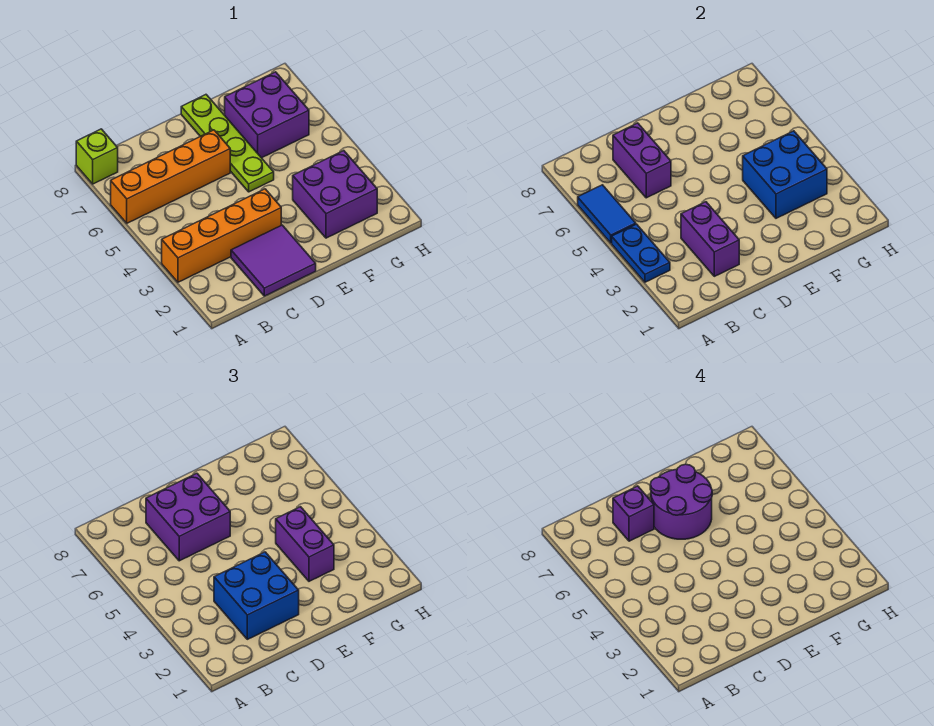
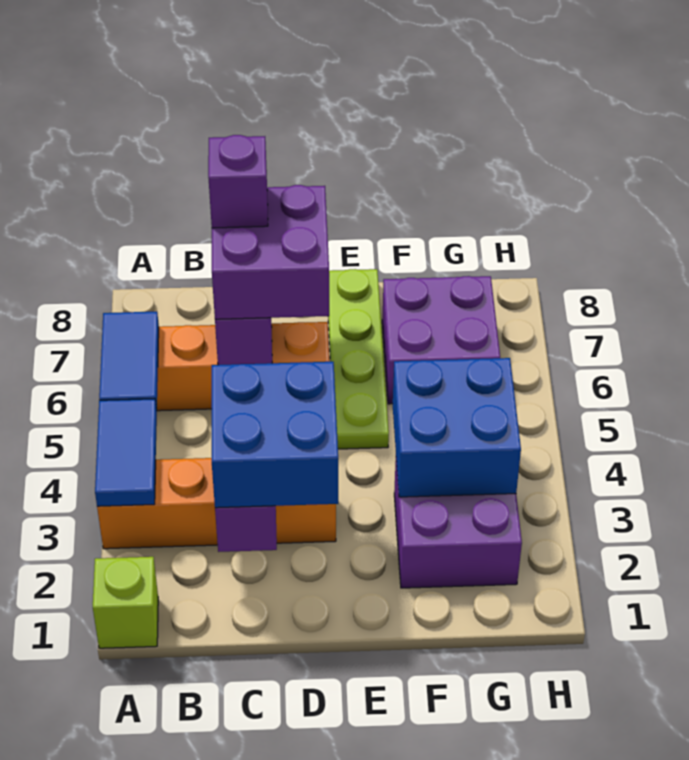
blue plate A3:A4 level 2 -> blue tile A3:A4 level 2
lime brick A8 level 1 -> lime brick A1 level 1
purple tile C1:D2 level 1 -> none
purple round brick D6:E7 level 4 -> none
purple brick F3:F4 level 3 -> none

